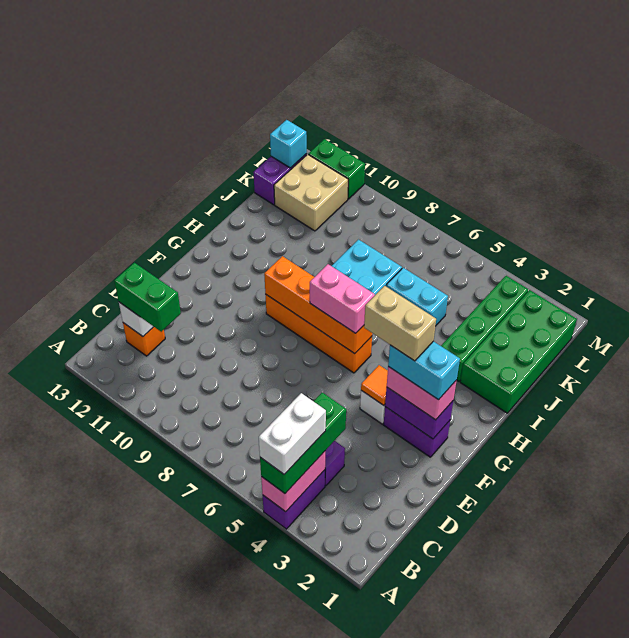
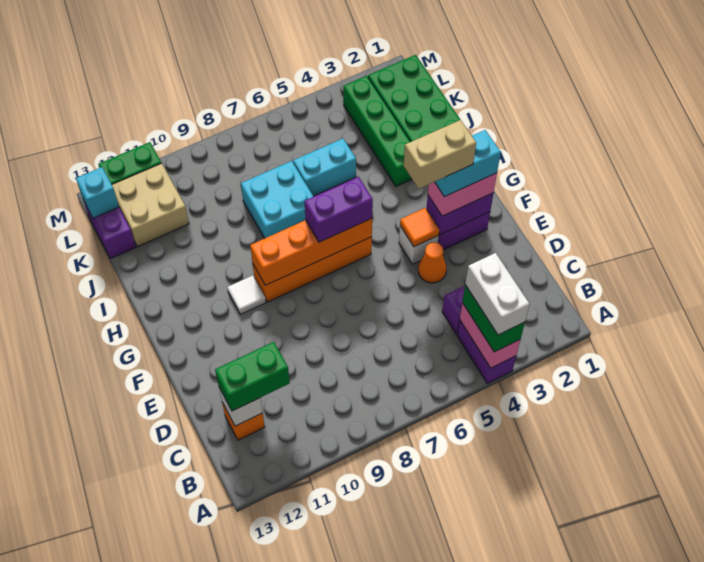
green brick A4:C4 level 3 -> green brick A4:B4 level 3
none -> orange cone E4 level 1
pink brick G6:G7 level 3 -> purple brick G6:G7 level 3
none -> white tile G10 level 1

